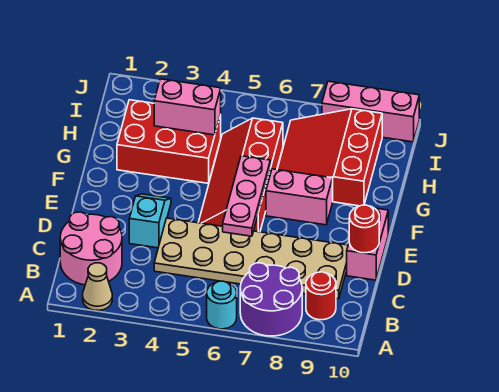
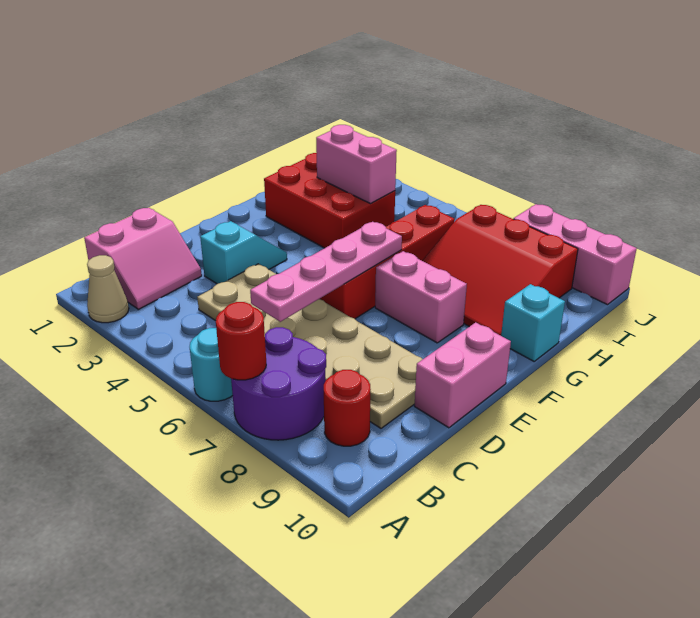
pink round brick B1:C2 level 1 -> pink slope B1:C2 level 1 top 1
pink plate D6:F6 level 2 -> pink plate C6:F6 level 2
red round brick D10 level 2 -> red round brick A7 level 2
red slope G7:I9 level 1 top 9 -> red slope G7:I9 level 1 top I
none -> cyan brick G10 level 1

